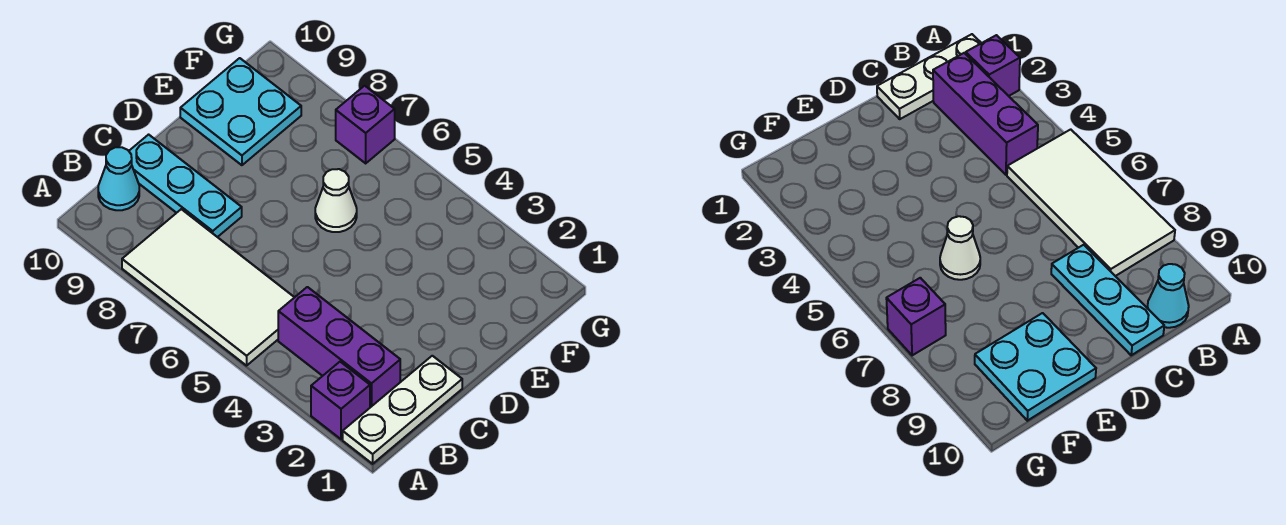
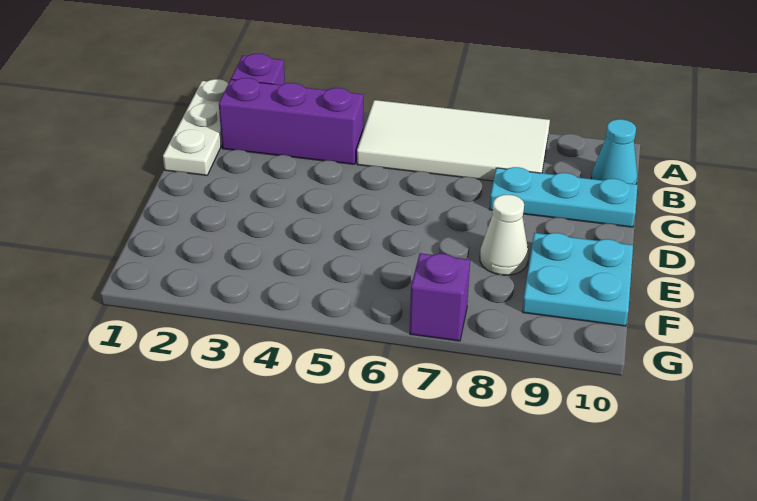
white cone E6 level 1 -> white cone E8 level 1

